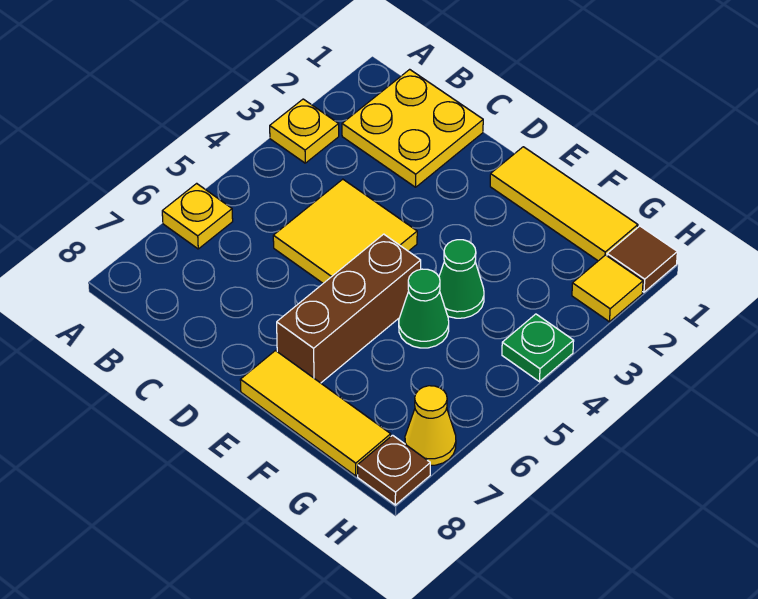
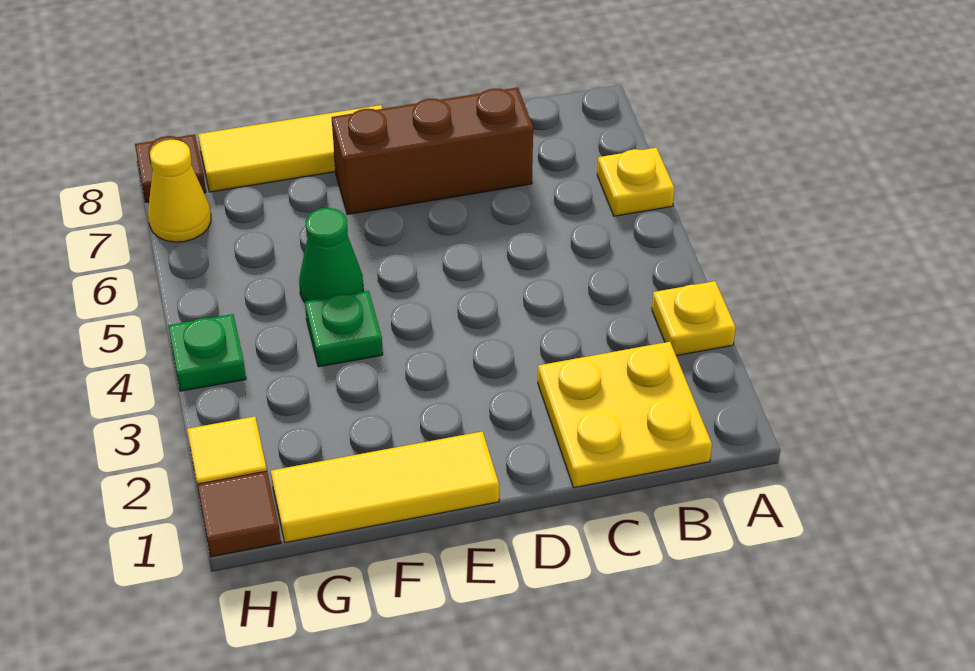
yellow tile C4:D5 level 1 -> none
brown brick E5:E7 level 1 -> brown brick C7:E7 level 1
green cone F4 level 1 -> green plate F4 level 1

